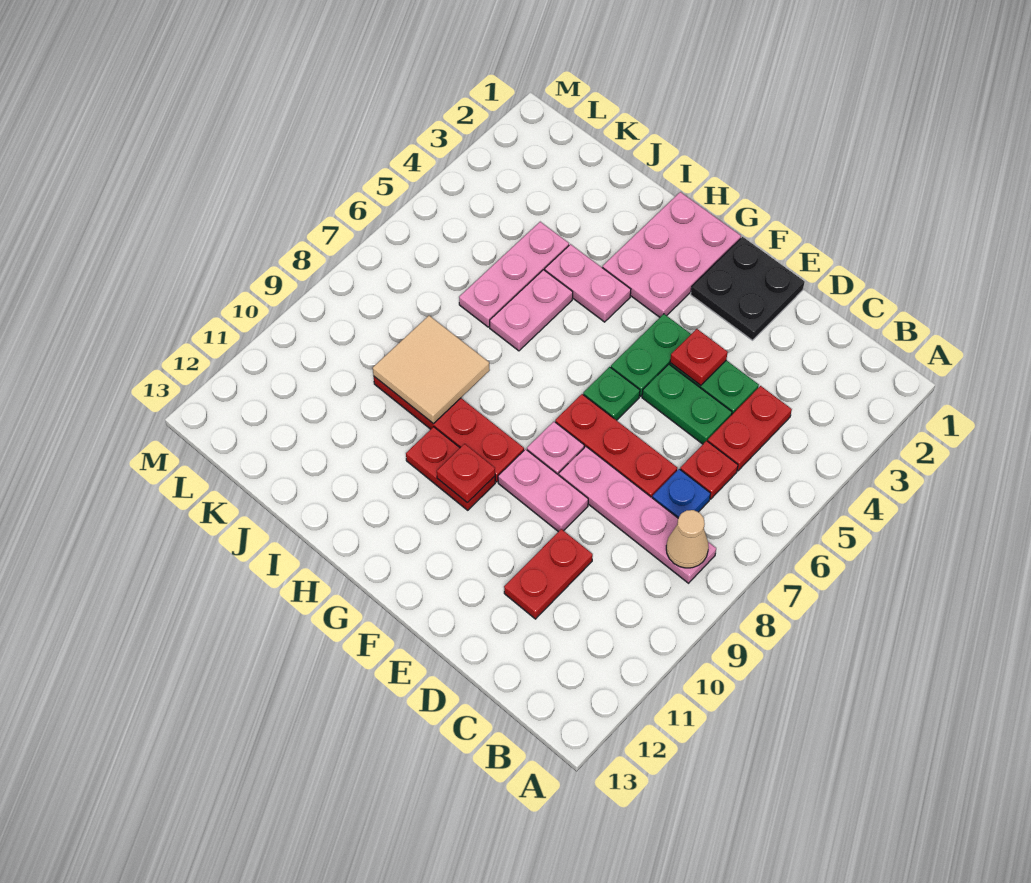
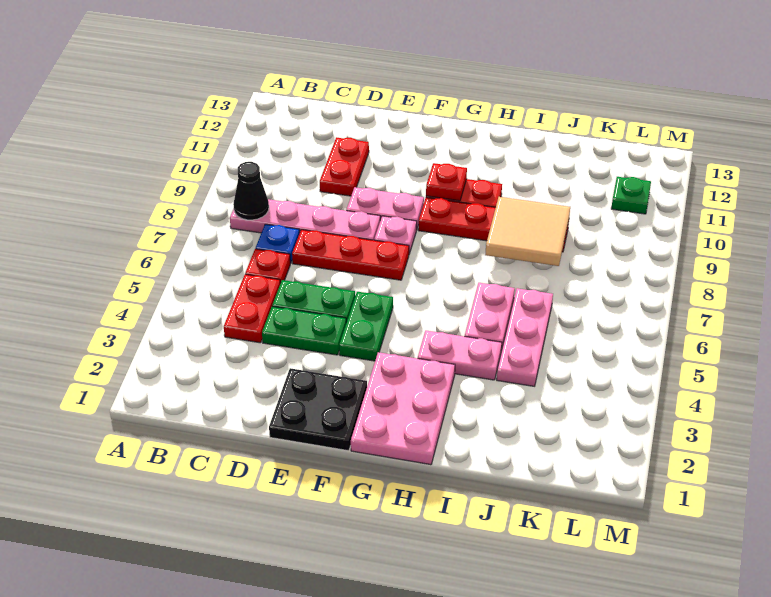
tan cone B8 level 2 -> black cone B8 level 2
red plate E4 level 2 -> none
green plate F6 level 1 -> green plate L11 level 1

